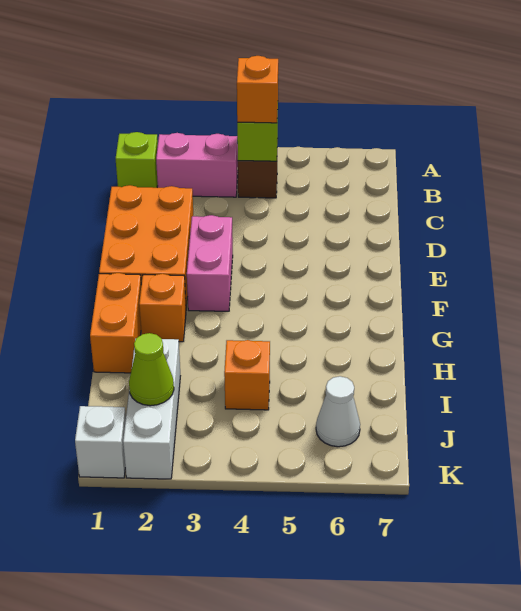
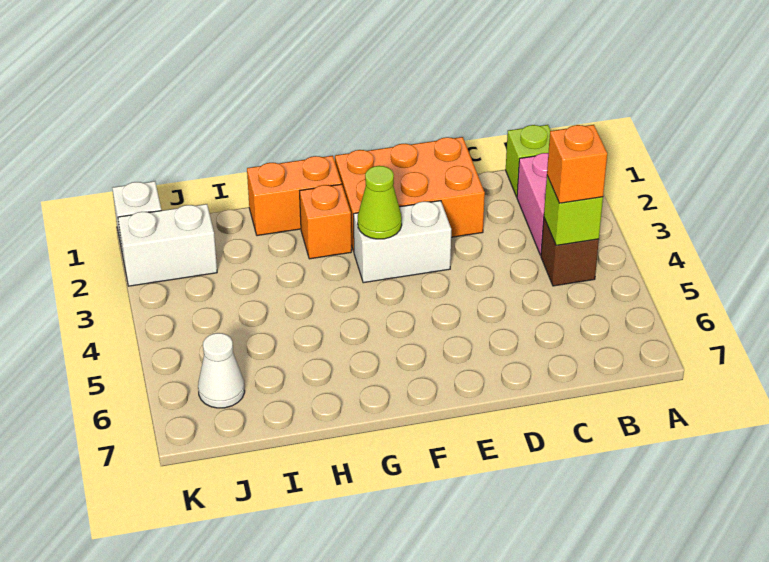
pink brick E3:F3 level 1 -> white brick E3:F3 level 1
white brick I2:K2 level 1 -> white brick J2:K2 level 1
orange brick I4 level 1 -> none
lime cone J2 level 2 -> lime cone F3 level 2

